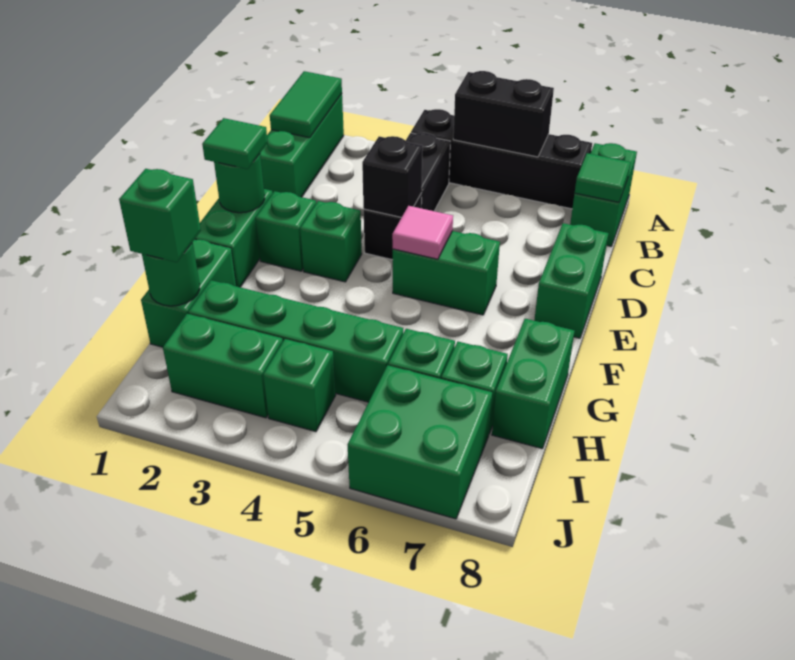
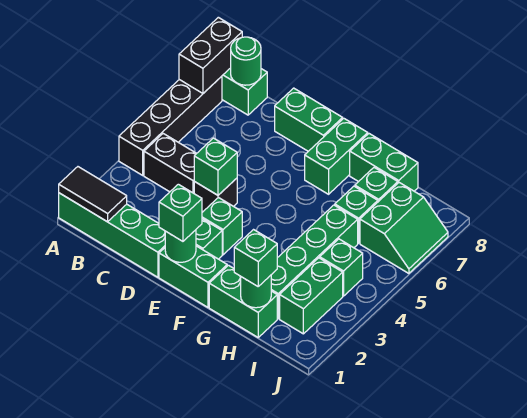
green brick A1:C1 level 1 -> green brick A1:D1 level 1
green tile A1:B1 level 2 -> black tile A1:B1 level 2
black brick A5:A6 level 2 -> black brick A7:A8 level 2
green tile B8 level 2 -> green round brick B8 level 2
black brick D4 level 2 -> green brick D4 level 2
green tile E1 level 3 -> green brick E1 level 3
green brick E5:E6 level 1 -> green brick F7:F8 level 1
pink tile E5 level 2 -> none
green brick I6:J7 level 1 -> green slope I6:J7 level 1 top I

